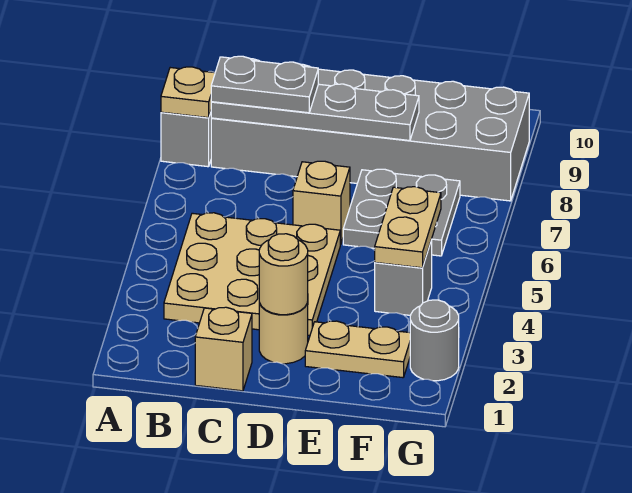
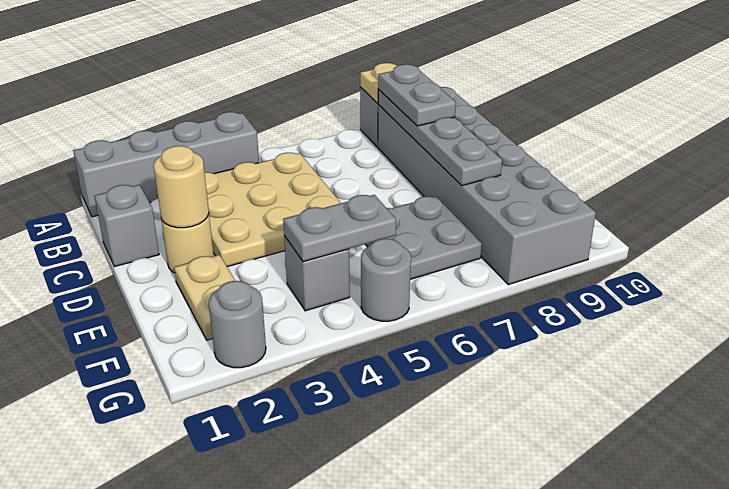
none -> grey brick A1:A4 level 1
tan brick C1 level 1 -> grey brick C1 level 1
tan brick D6 level 1 -> none
tan plate F4:F5 level 2 -> grey plate F4:F5 level 2
none -> grey round brick G5 level 1

